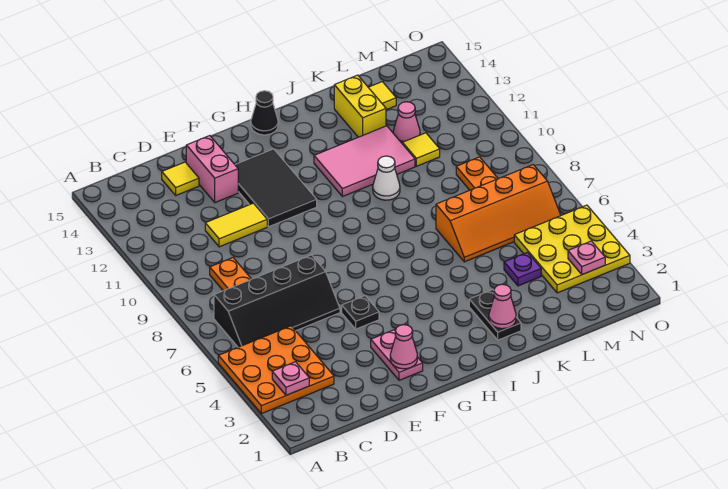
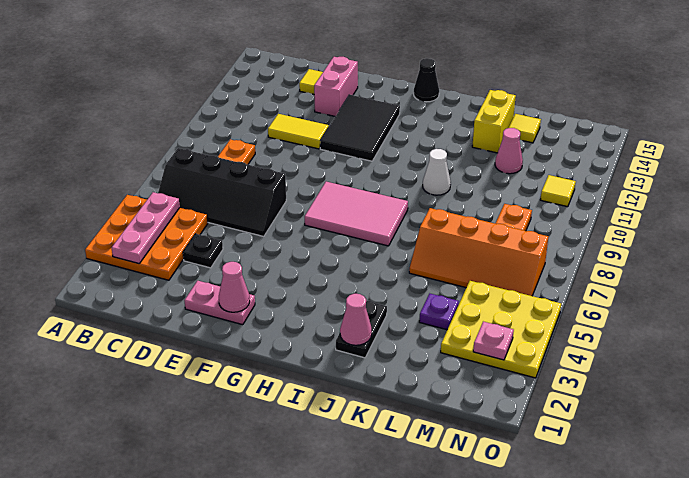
pink plate B3 level 2 -> pink plate B3:B5 level 2
pink plate F2:F3 level 1 -> pink plate E2:F2 level 1
black plate F5 level 1 -> black plate D4 level 1
pink tile I11:K12 level 1 -> pink tile G7:I8 level 1
yellow tile L11 level 1 -> yellow tile N11 level 1

